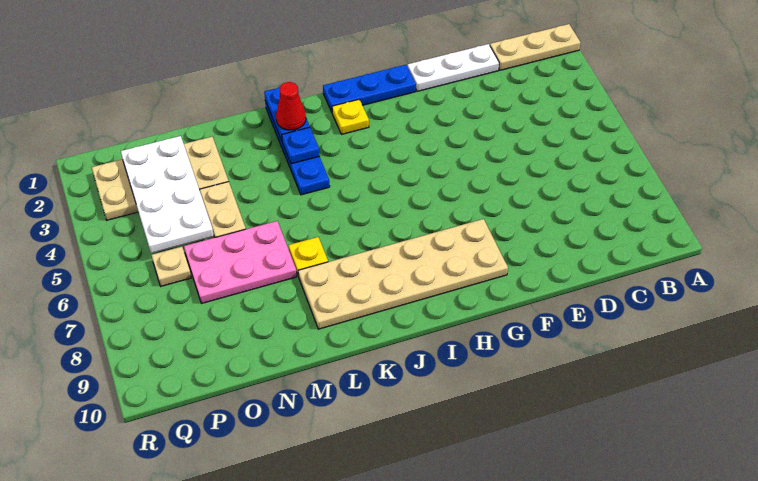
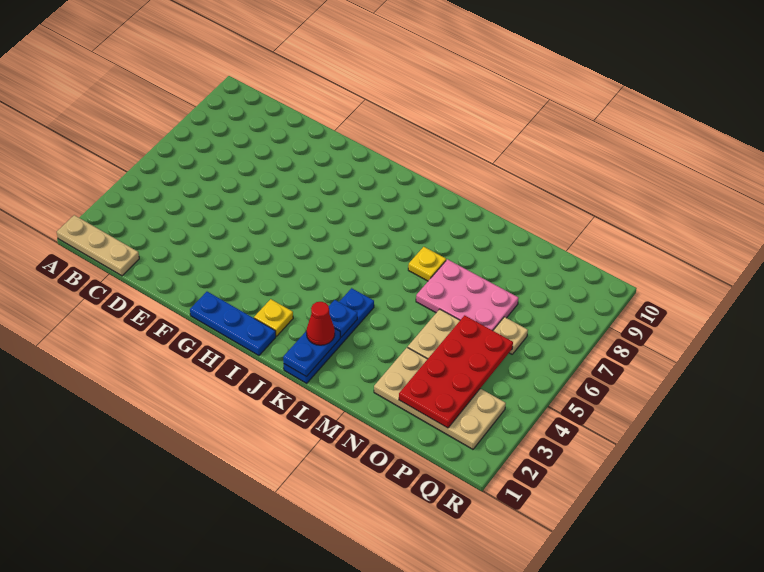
white plate D1:F1 level 1 -> none
tan plate G8:L9 level 1 -> none
white plate O2:P5 level 2 -> red plate O2:P5 level 2

